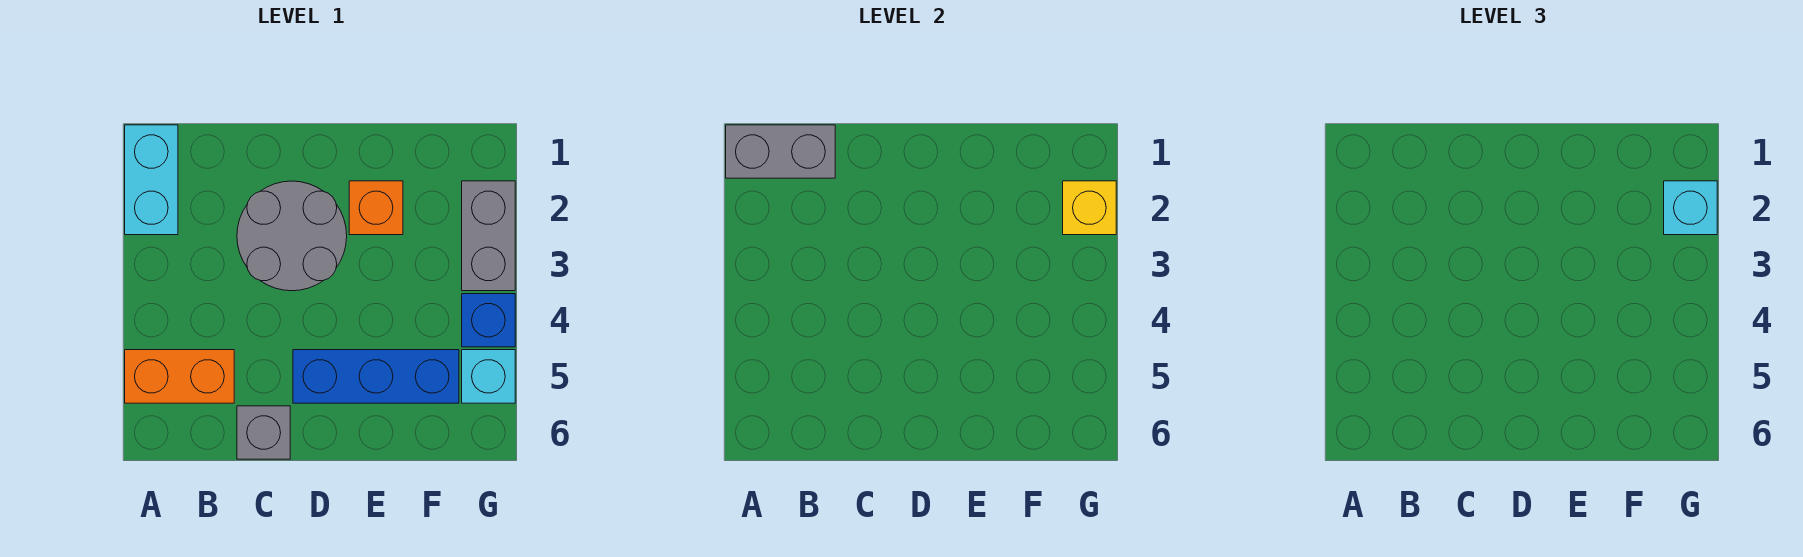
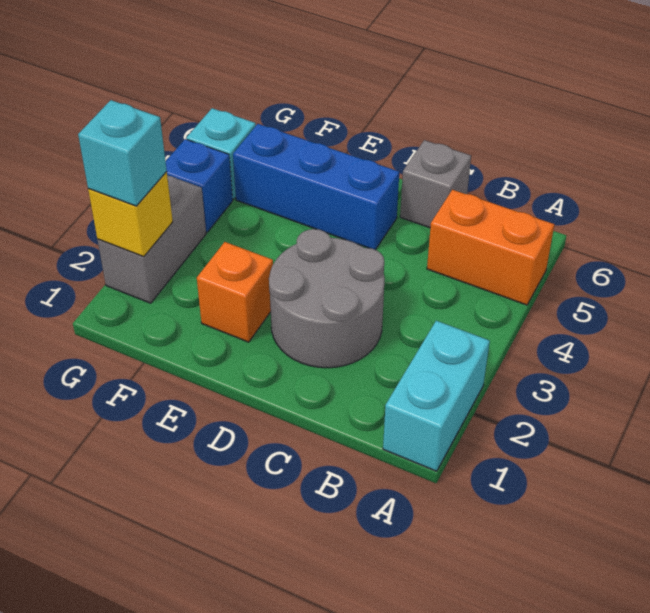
grey brick A1:B1 level 2 -> none

